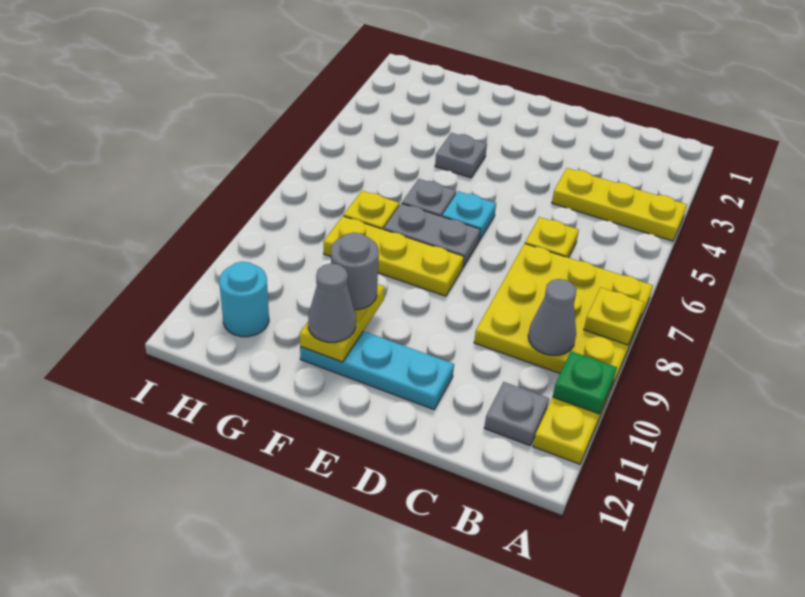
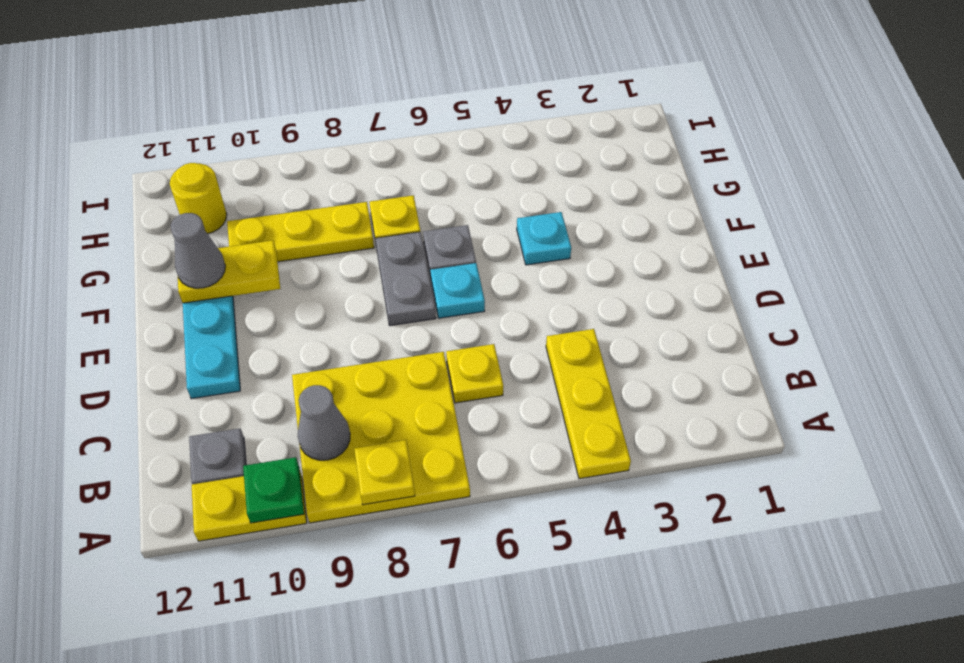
yellow plate E8:G8 level 1 -> yellow plate G8:G10 level 1
grey plate F4 level 1 -> cyan plate F4 level 1
grey round brick F10 level 3 -> none
cyan round brick H11 level 1 -> yellow round brick H11 level 1

